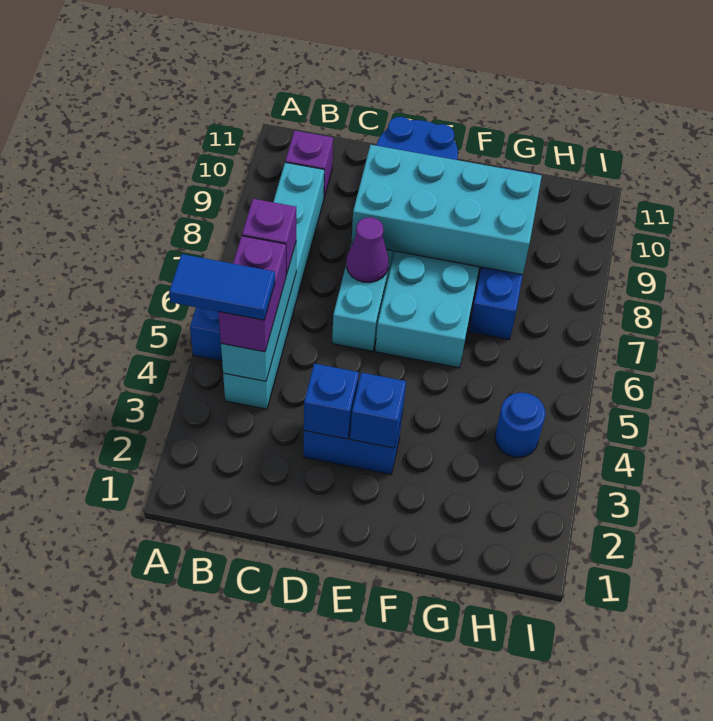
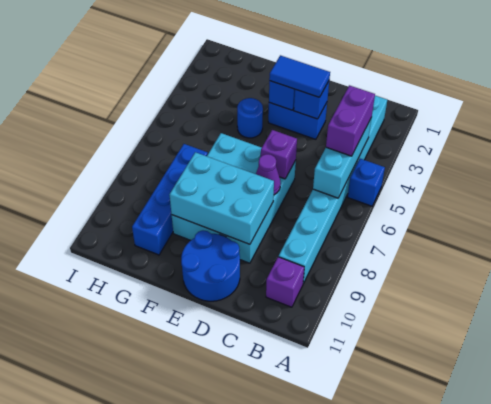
blue tile A4:B4 level 4 -> blue tile D3:E3 level 3
cyan brick B4:B9 level 1 -> cyan brick B2:B9 level 1
purple brick B6 level 3 -> purple brick D6 level 2
cyan brick D8:G9 level 2 -> cyan brick D8:F9 level 2
blue round brick H4 level 1 -> blue round brick F4 level 1

